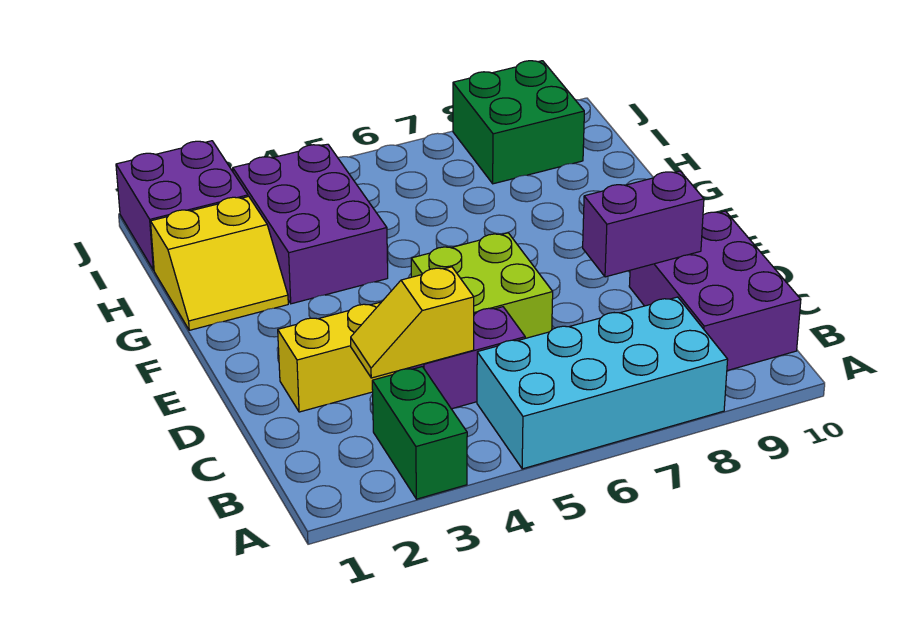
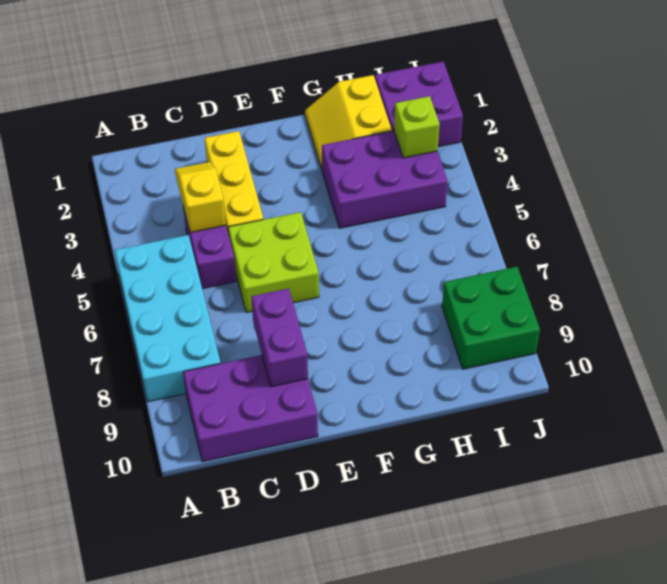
green brick A3:B3 level 1 -> none
none -> lime brick I3 level 2

